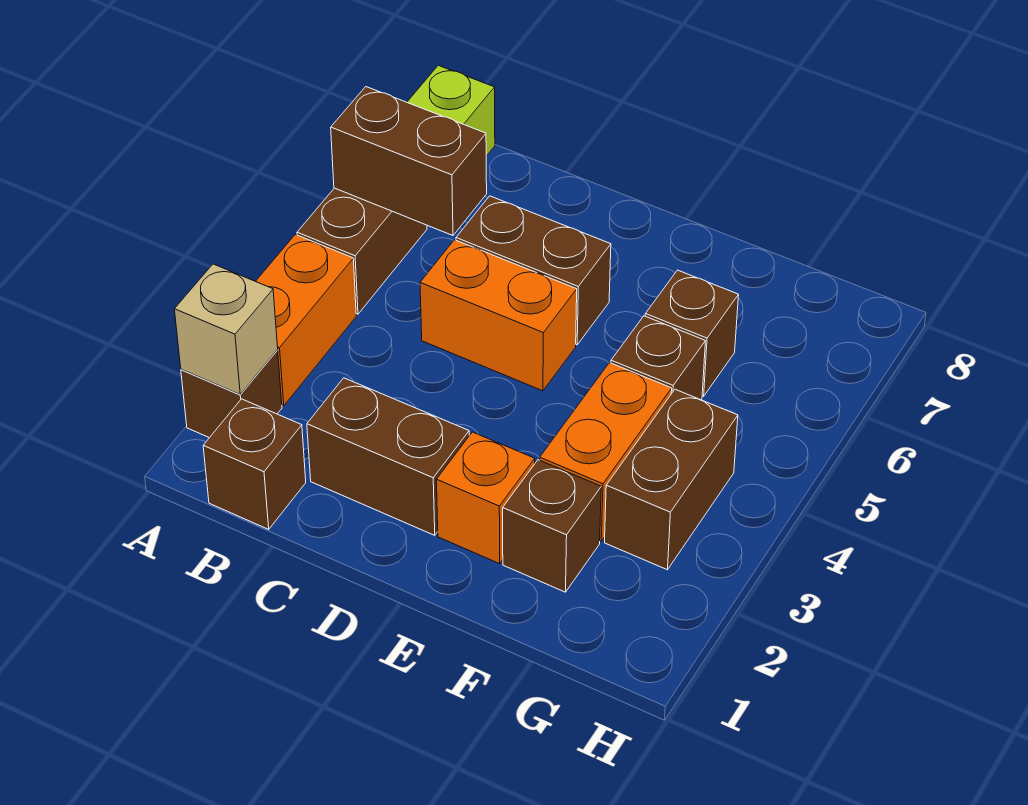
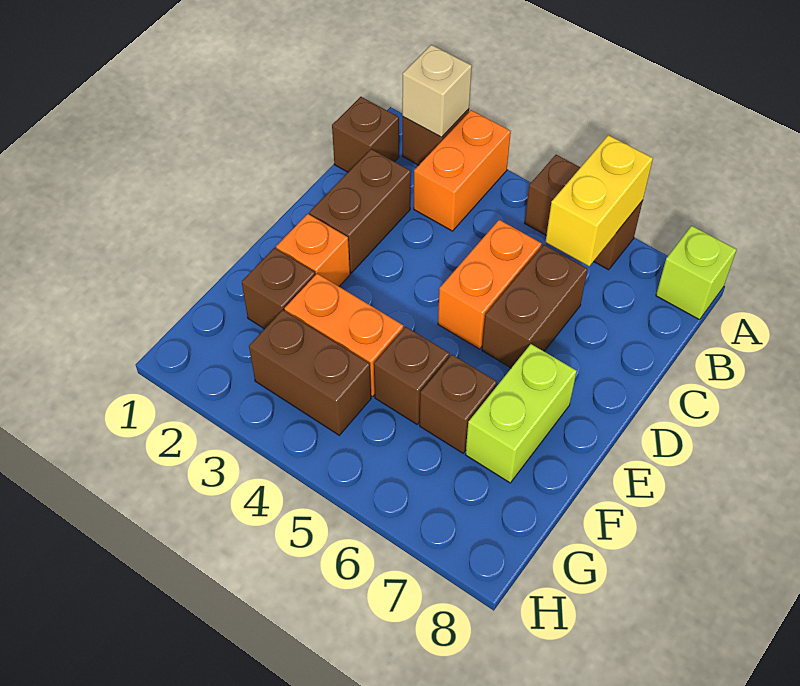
orange brick A3:A4 level 1 -> orange brick A3:B3 level 1
brown brick A6:B6 level 2 -> yellow brick A6:B6 level 2
none -> lime brick E7:F7 level 1

